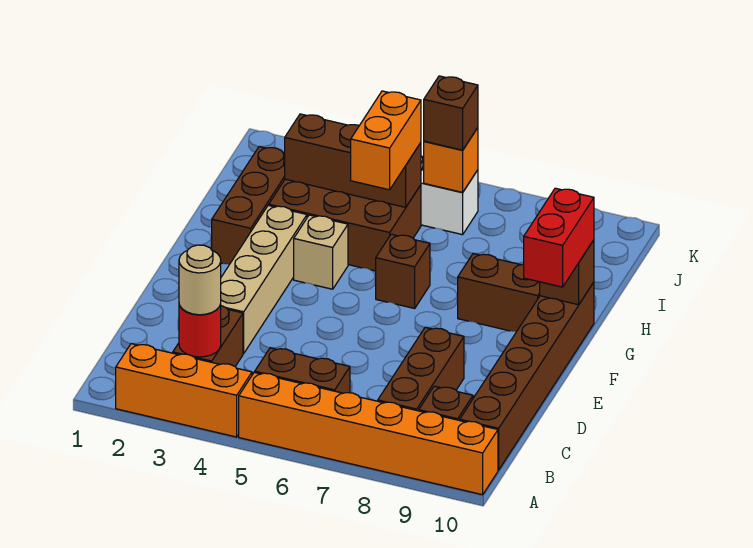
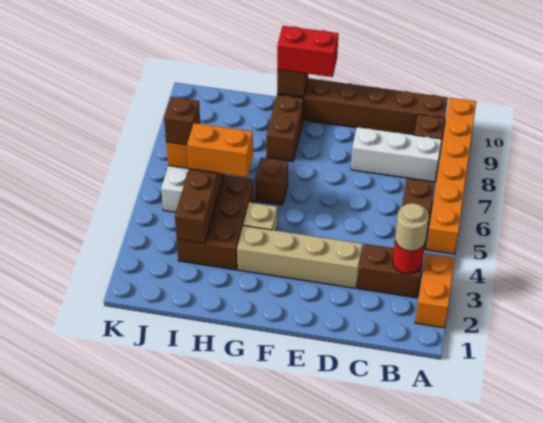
orange brick A2:A4 level 1 -> orange brick A2:A3 level 1
brown brick B8:D8 level 1 -> white brick B8:D8 level 1
brown brick G2:I2 level 1 -> none

